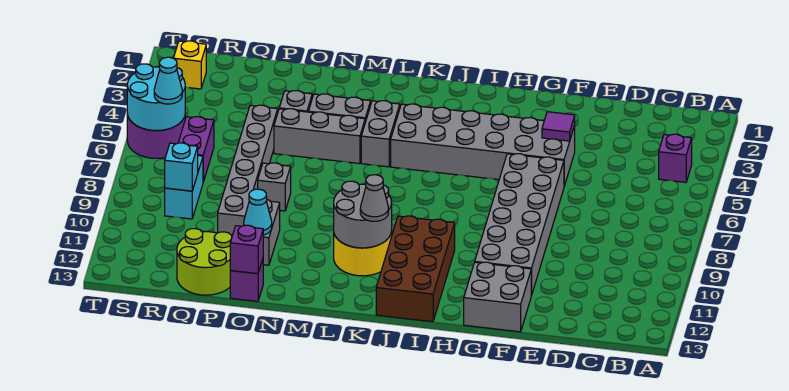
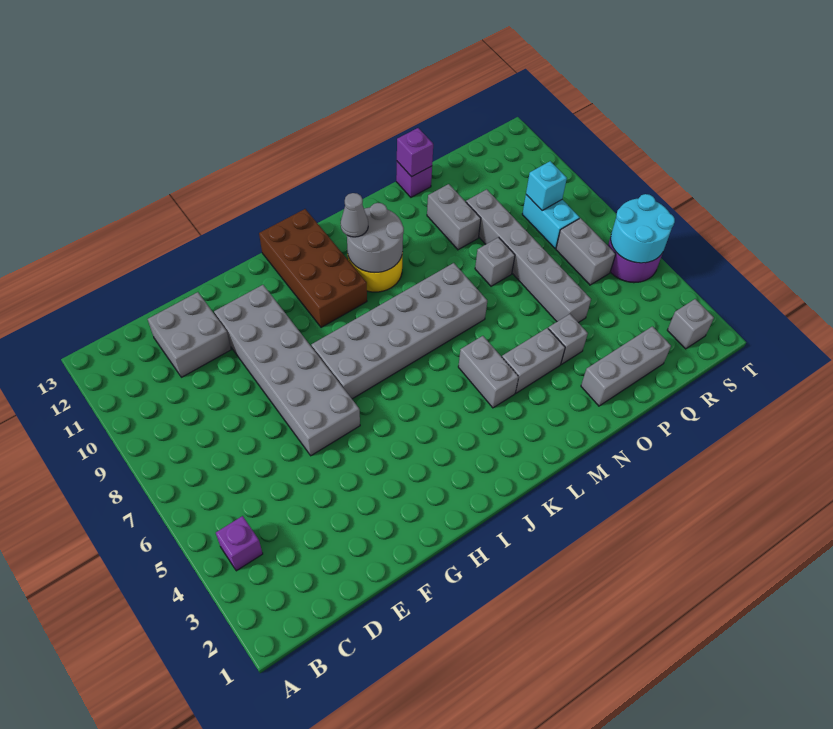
grey brick F4:K5 level 1 -> grey brick H7:M8 level 1
purple tile F4 level 2 -> none
grey brick F12:G13 level 1 -> grey brick D11:E12 level 1
grey brick M5:O5 level 1 -> grey brick O2:Q2 level 1
cyan cone O11 level 2 -> none
lime round brick P12:Q13 level 1 -> none
purple brick R6:R7 level 1 -> grey brick R6:R7 level 1
yellow brick S2 level 1 -> grey brick S2 level 1
cyan cone S6 level 3 -> none

